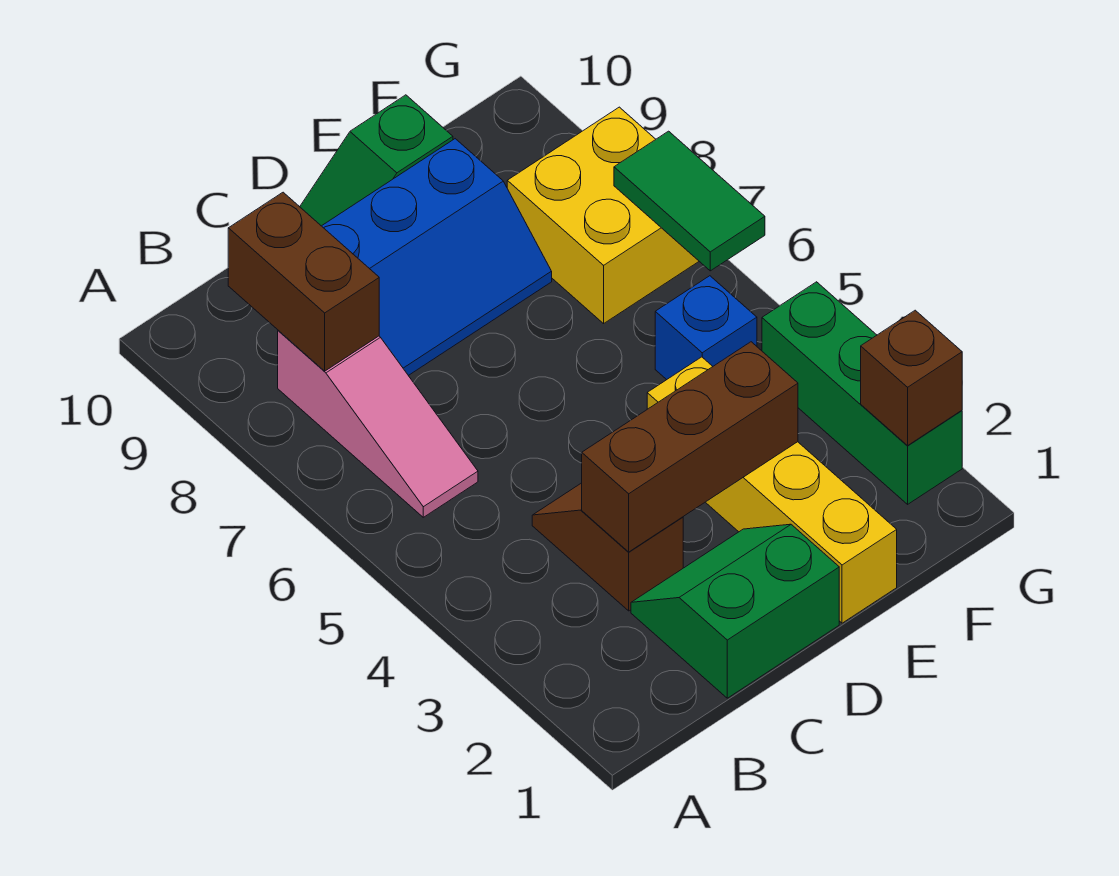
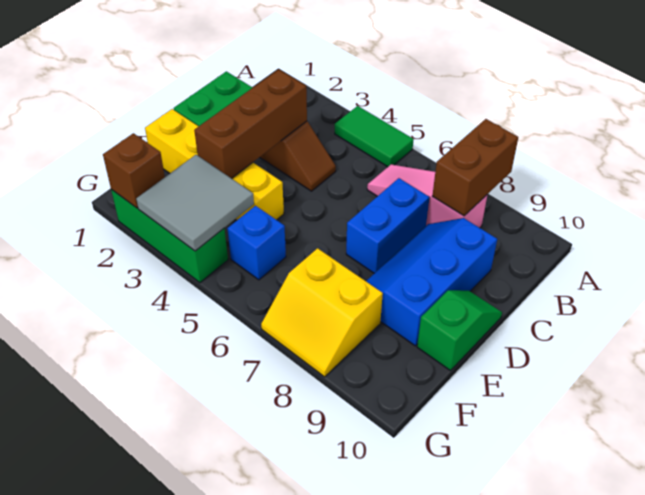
brown brick B8:B9 level 2 -> brown brick A8:B8 level 2
none -> blue brick C7:D7 level 1
none -> grey tile F3:G4 level 2
yellow brick F7:G8 level 1 -> yellow slope F7:G8 level 1 top F
green tile G6:G7 level 2 -> green tile A4:A5 level 1

